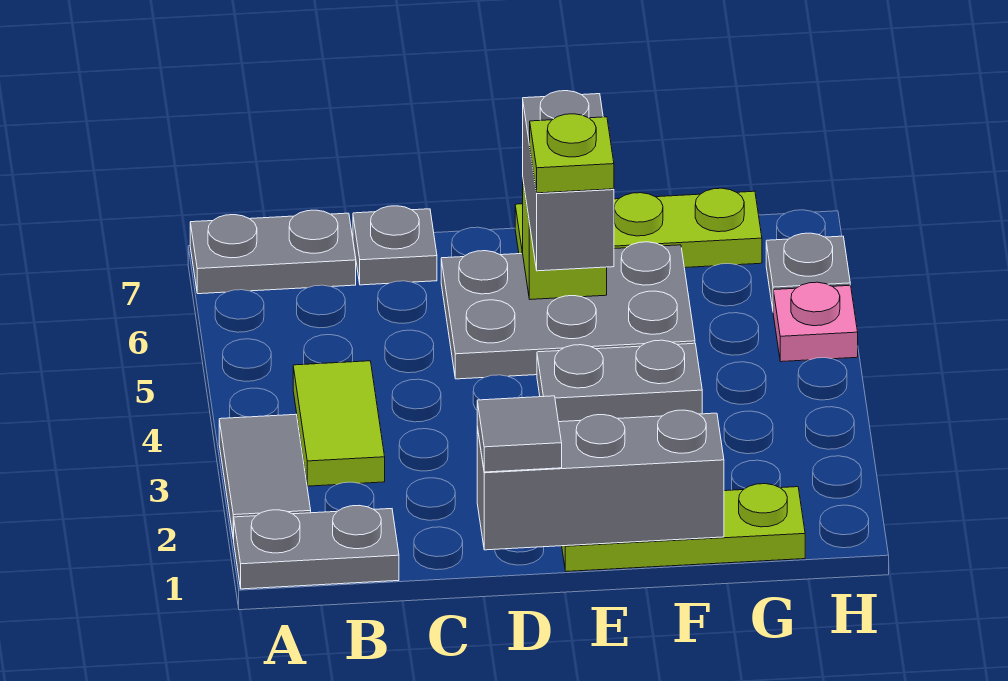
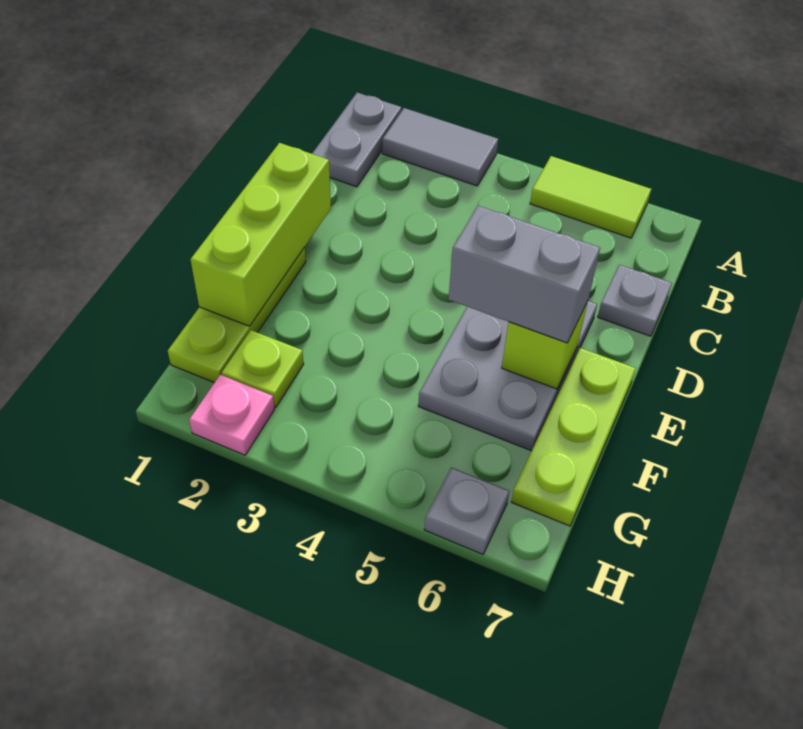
grey plate A7:B7 level 1 -> none
lime tile B3:B4 level 1 -> lime tile A5:A6 level 1
grey brick D1:F1 level 2 -> lime brick D1:F1 level 2
grey tile D1 level 3 -> none
grey plate E4:F4 level 1 -> none
lime plate E5 level 4 -> lime plate G2 level 1
pink plate H5 level 1 -> pink plate H2 level 1

